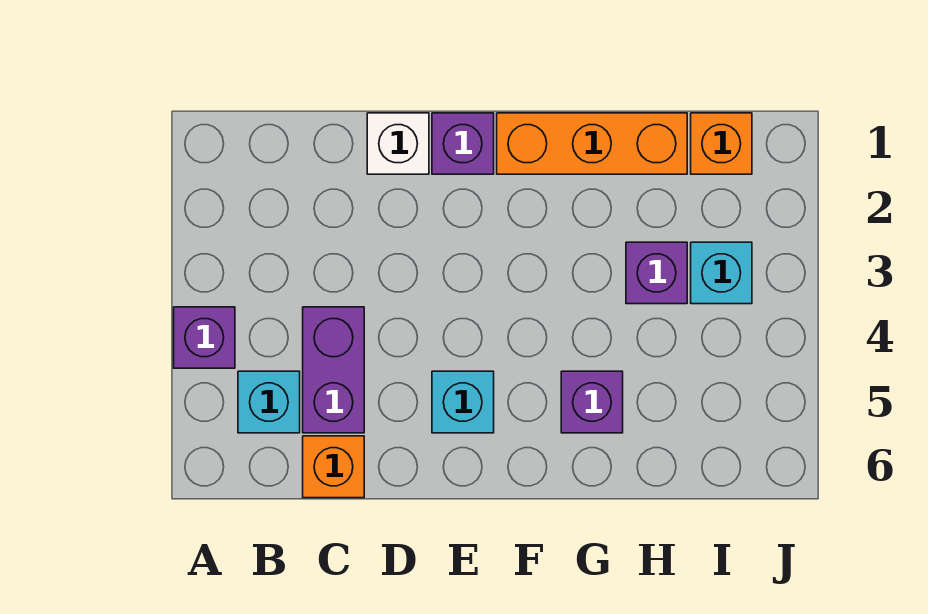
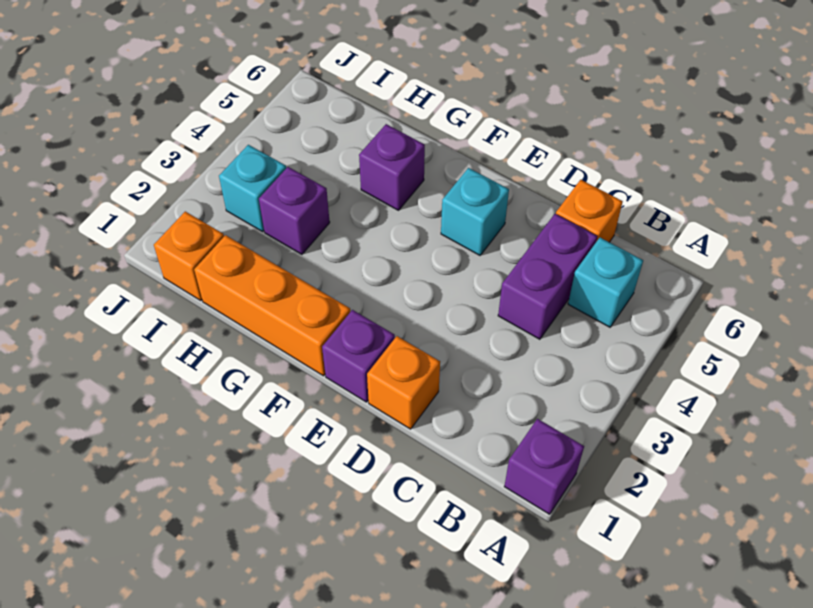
purple brick A4 level 1 -> purple brick A1 level 1
white brick D1 level 1 -> orange brick D1 level 1

